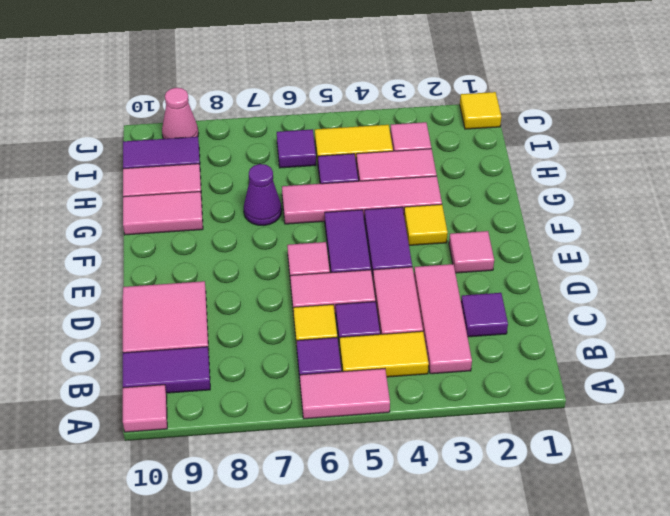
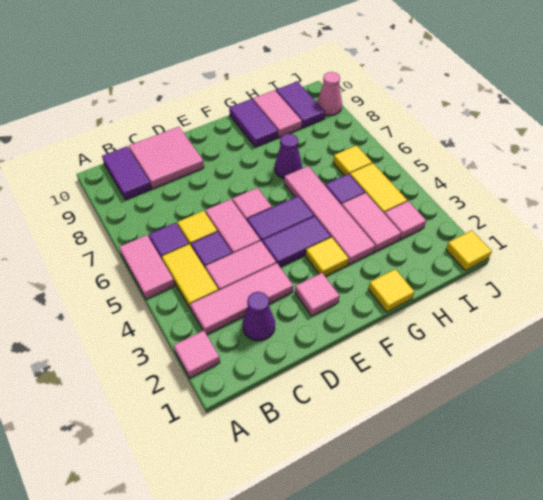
pink tile A10 level 1 -> pink tile A2 level 1
purple tile C2 level 1 -> purple cone C2 level 1
none -> yellow tile G1 level 1
pink tile G9:G10 level 1 -> purple tile G9:G10 level 1
purple tile I6 level 1 -> yellow tile I6 level 1

